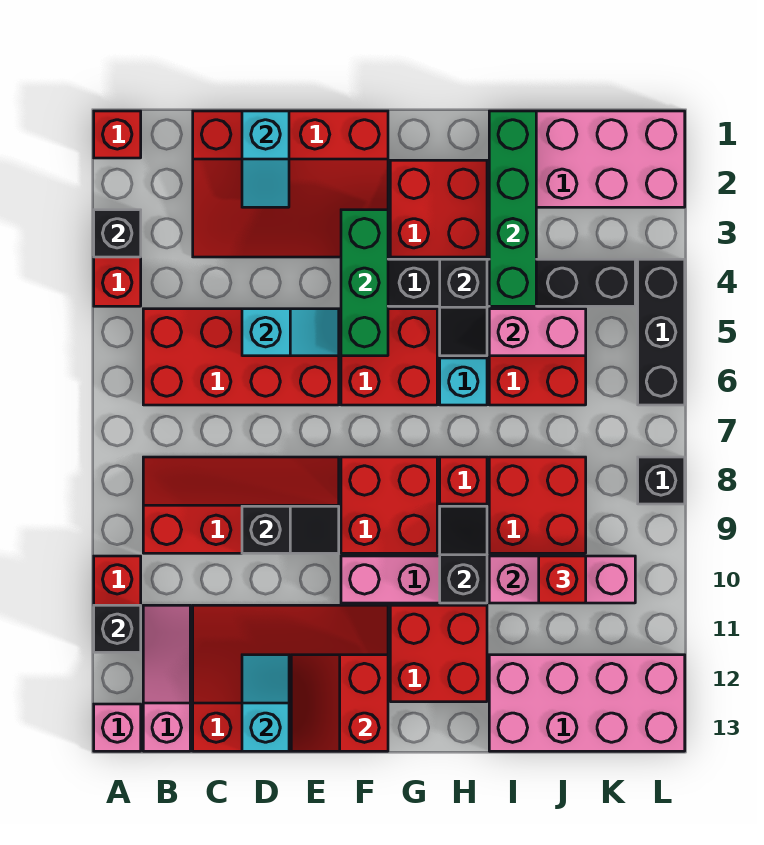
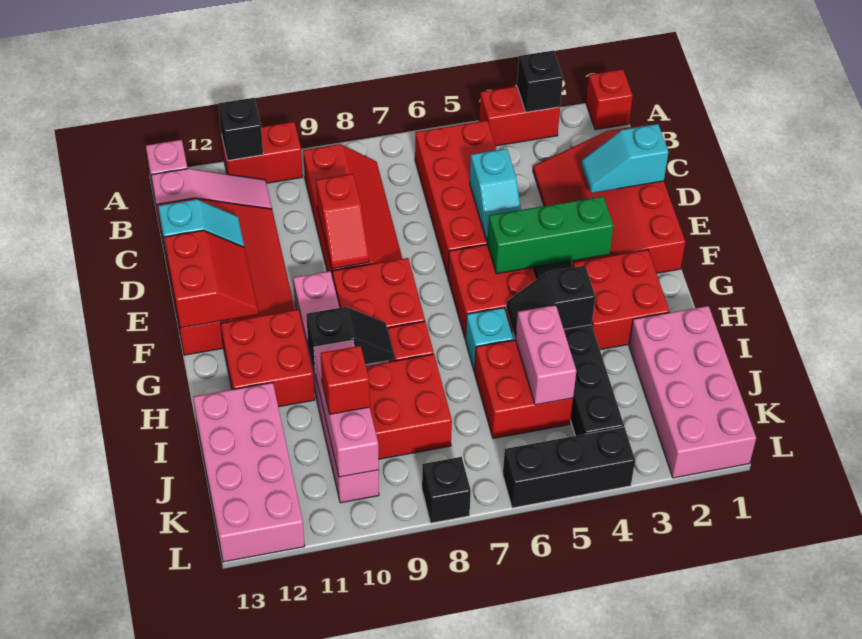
black slope D9:E9 level 2 top D -> red slope D9:E9 level 2 top D
red slope E12:F13 level 2 top F -> red slope E12:F13 level 2 top 13
green brick I1:I4 level 2 -> none

